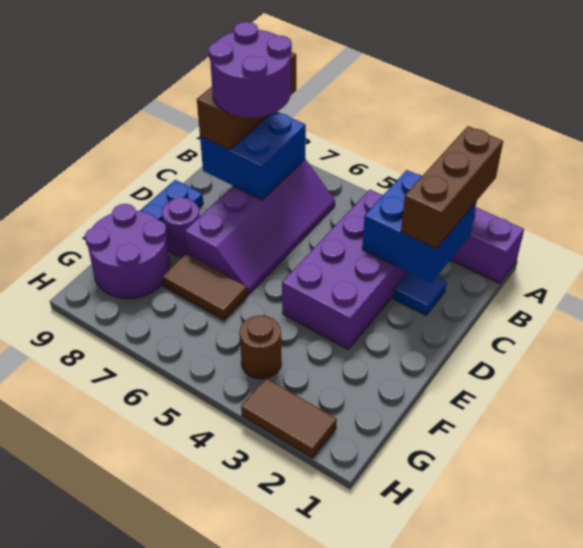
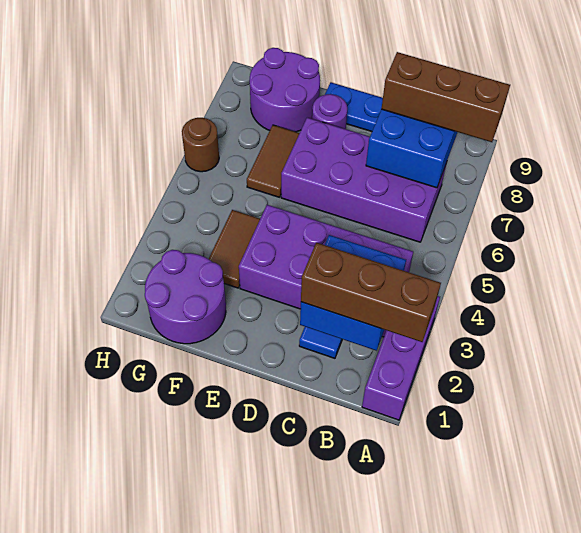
purple slope B6:E7 level 1 top 7 -> purple brick B6:E7 level 1
purple round brick B7:C8 level 4 -> purple round brick F1:G2 level 1
brown round brick G4 level 1 -> brown round brick H6 level 1
brown tile H2:H3 level 1 -> brown tile F3:F4 level 1

